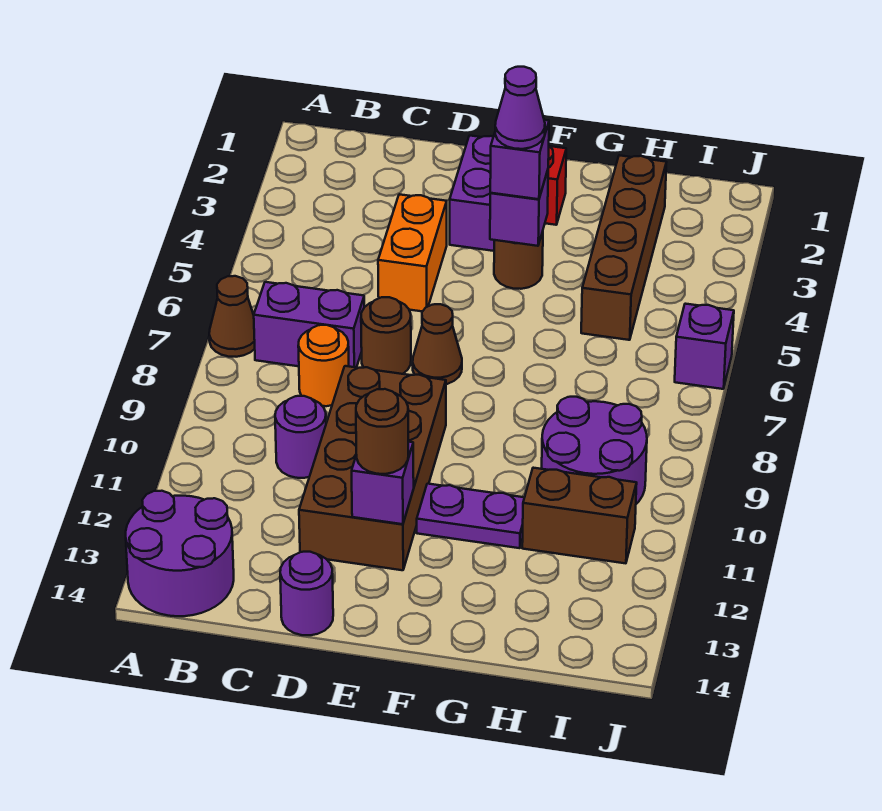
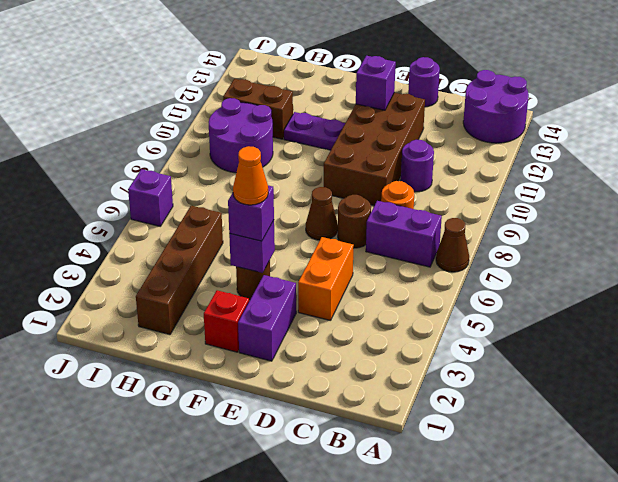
brown round brick E12 level 3 -> none
purple cone F4 level 4 -> orange cone F4 level 4

